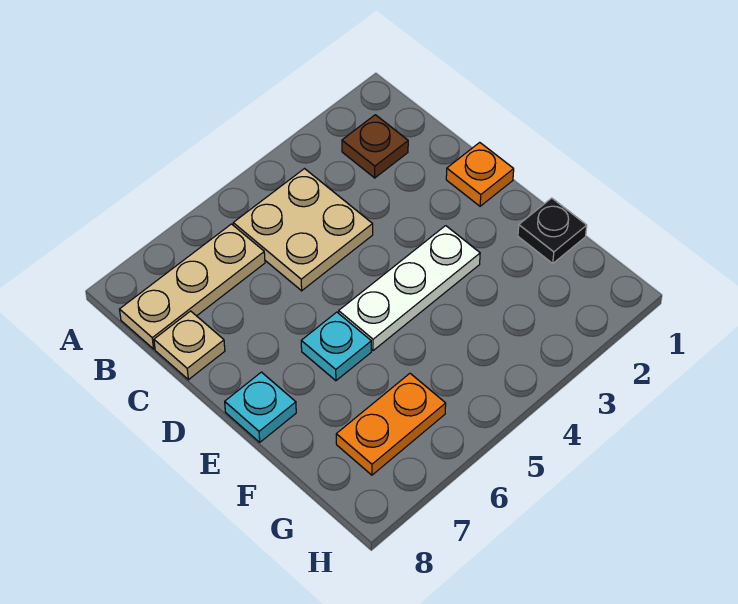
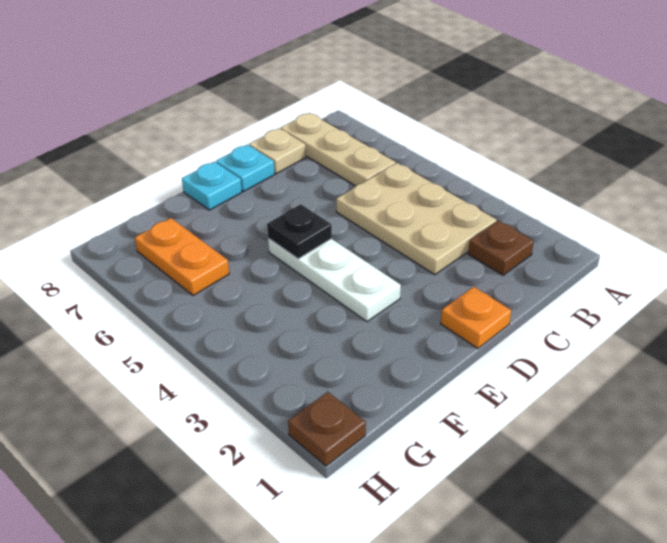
tan plate B4:C5 level 1 -> tan plate B3:C5 level 1
cyan plate E6 level 1 -> cyan plate D8 level 1
black plate F1 level 1 -> black plate E5 level 2
none -> brown plate H1 level 1

